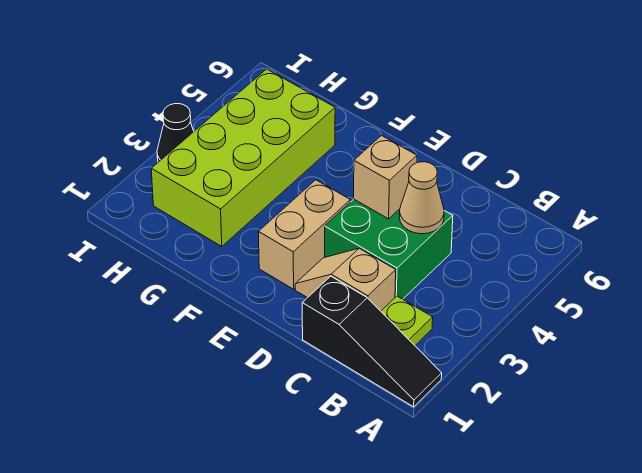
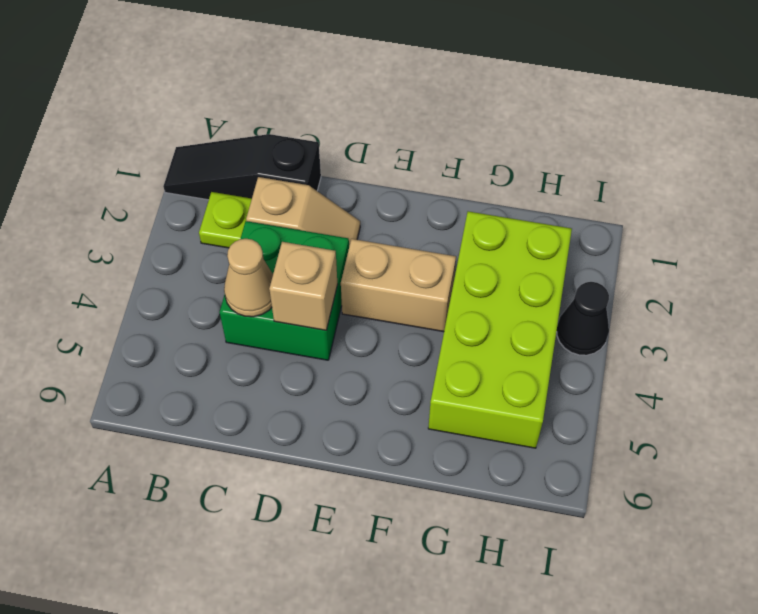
tan brick E2:E3 level 1 -> tan brick E3:F3 level 1

